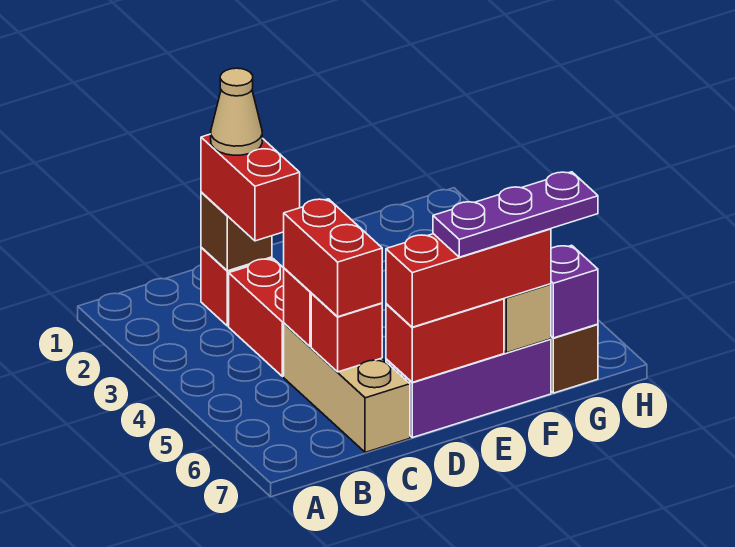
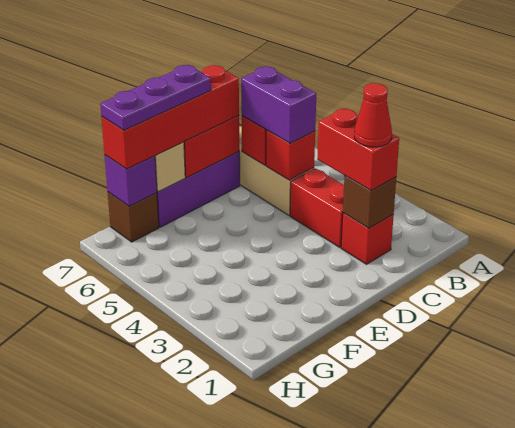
tan cone C2 level 4 -> red cone C2 level 4
red brick C5:C6 level 3 -> purple brick C5:C6 level 3
red brick D7:F7 level 3 -> red brick D7:G7 level 3

